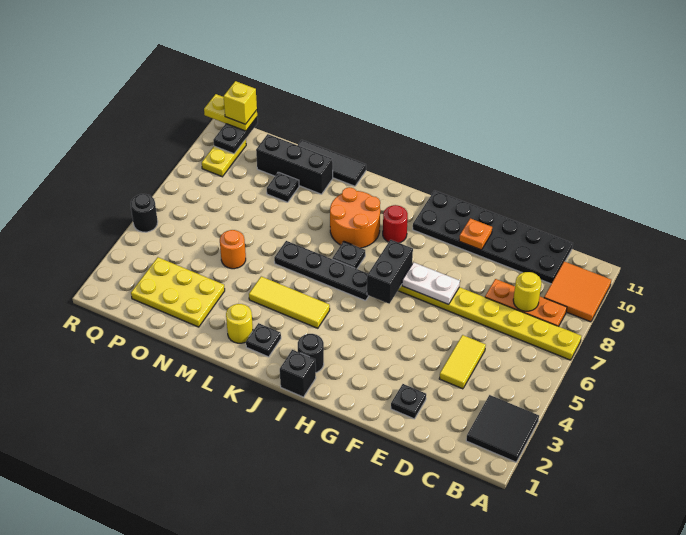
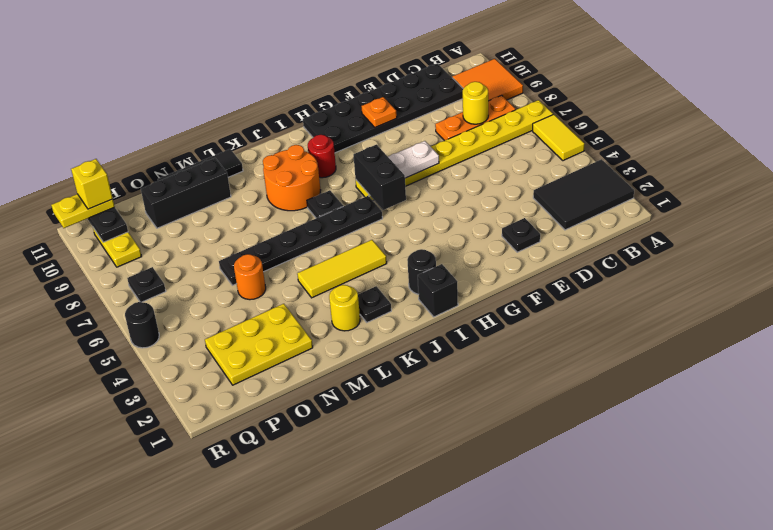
black tile A2:B3 level 1 -> black tile A2:C3 level 1
yellow tile D4:D5 level 1 -> yellow tile A5:A6 level 1
black plate I6:L6 level 1 -> black plate I6:N6 level 1
black plate N9 level 1 -> black plate Q7 level 1

